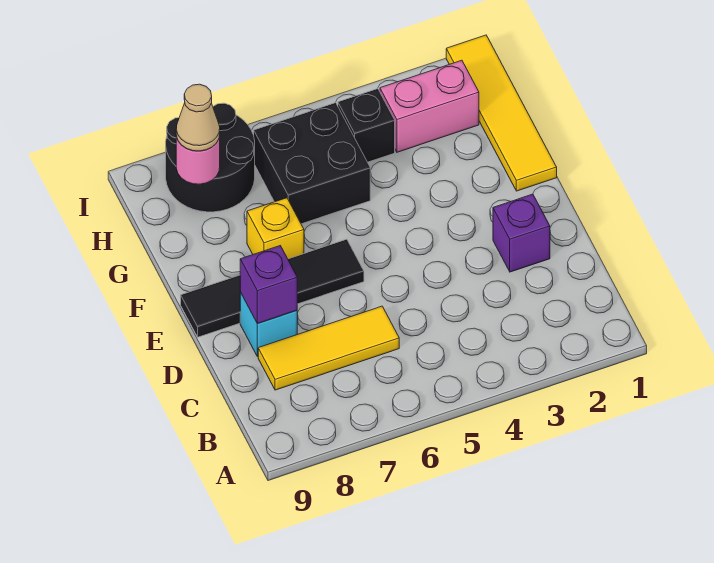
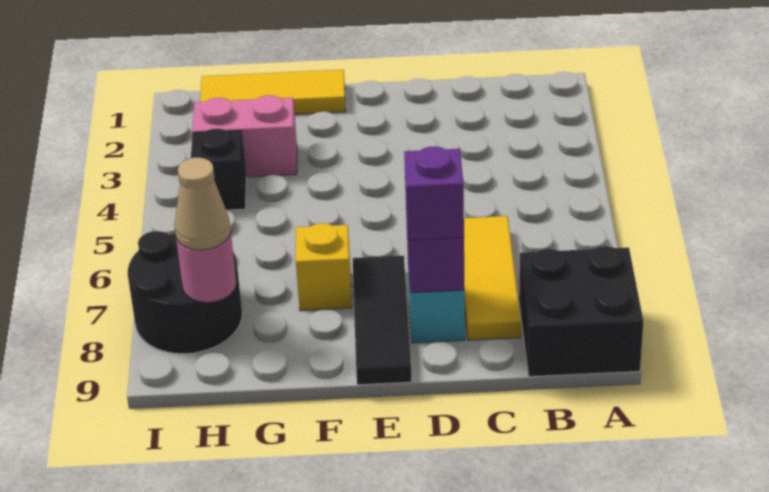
purple brick D2 level 1 -> purple brick D8 level 3
black tile E6:E9 level 1 -> black tile E7:E9 level 1
yellow tile F1:I1 level 1 -> yellow tile F1:H1 level 1
black brick G5:H6 level 1 -> black brick A8:B9 level 1
pink brick H2:H3 level 1 -> pink brick G3:H3 level 1

